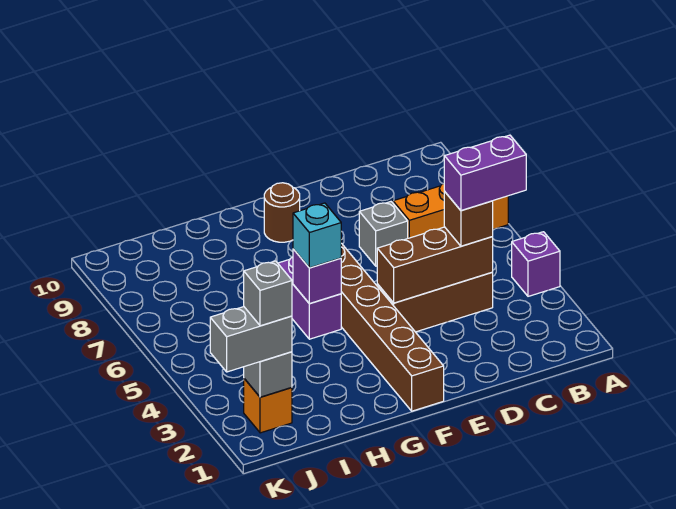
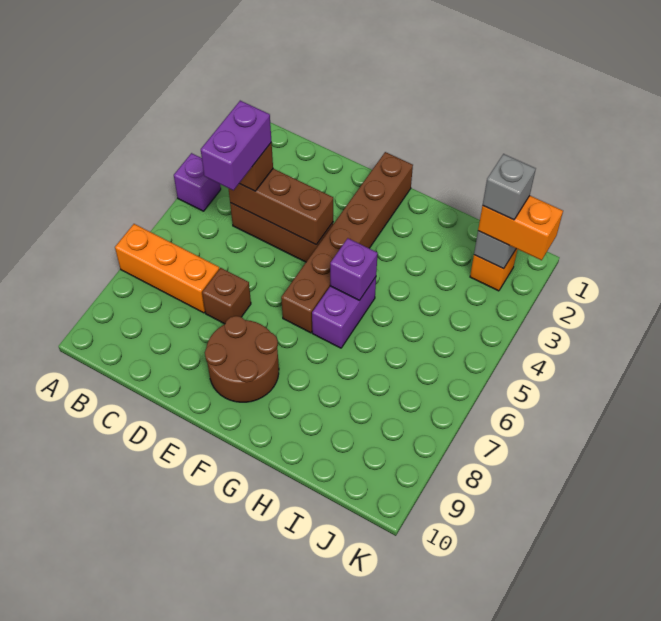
purple brick B4:C4 level 4 -> purple brick C4:C5 level 4
grey brick D7 level 1 -> brown brick D7 level 1
brown round brick F9 level 1 -> brown round brick E8:F9 level 1
cyan brick G5 level 3 -> none
grey brick J2:K2 level 3 -> orange brick J2:K2 level 3

